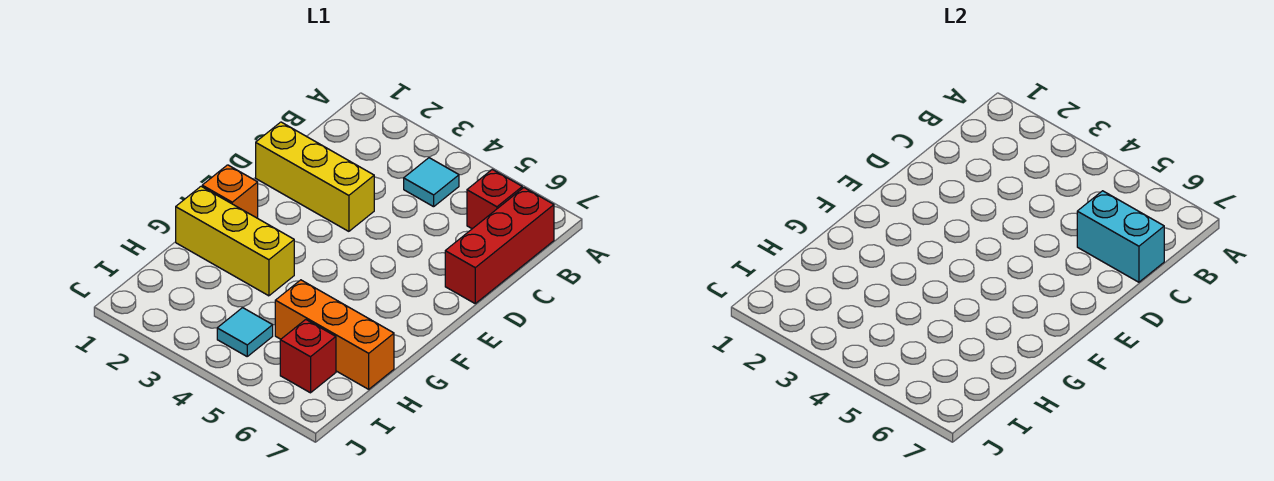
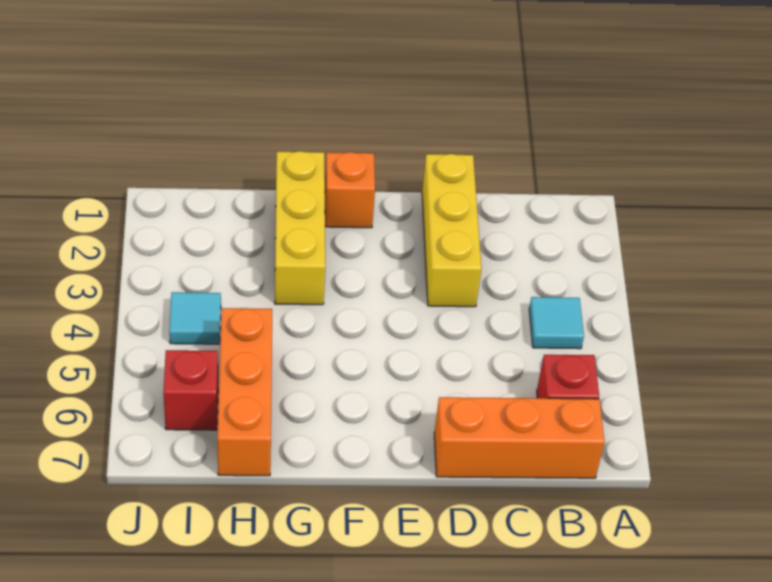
red brick B7:D7 level 1 -> orange brick B7:D7 level 1
cyan brick C6:C7 level 2 -> none

